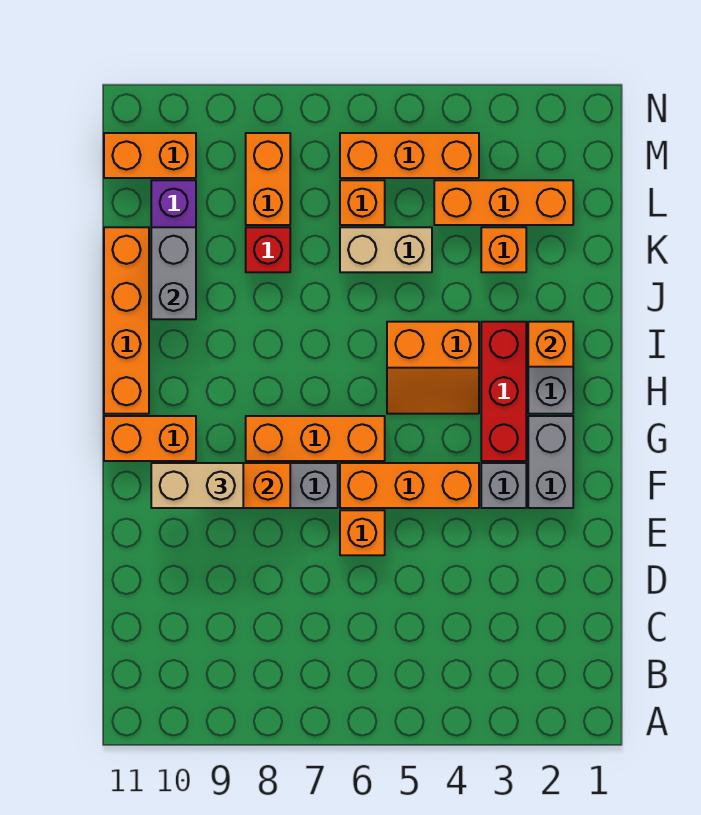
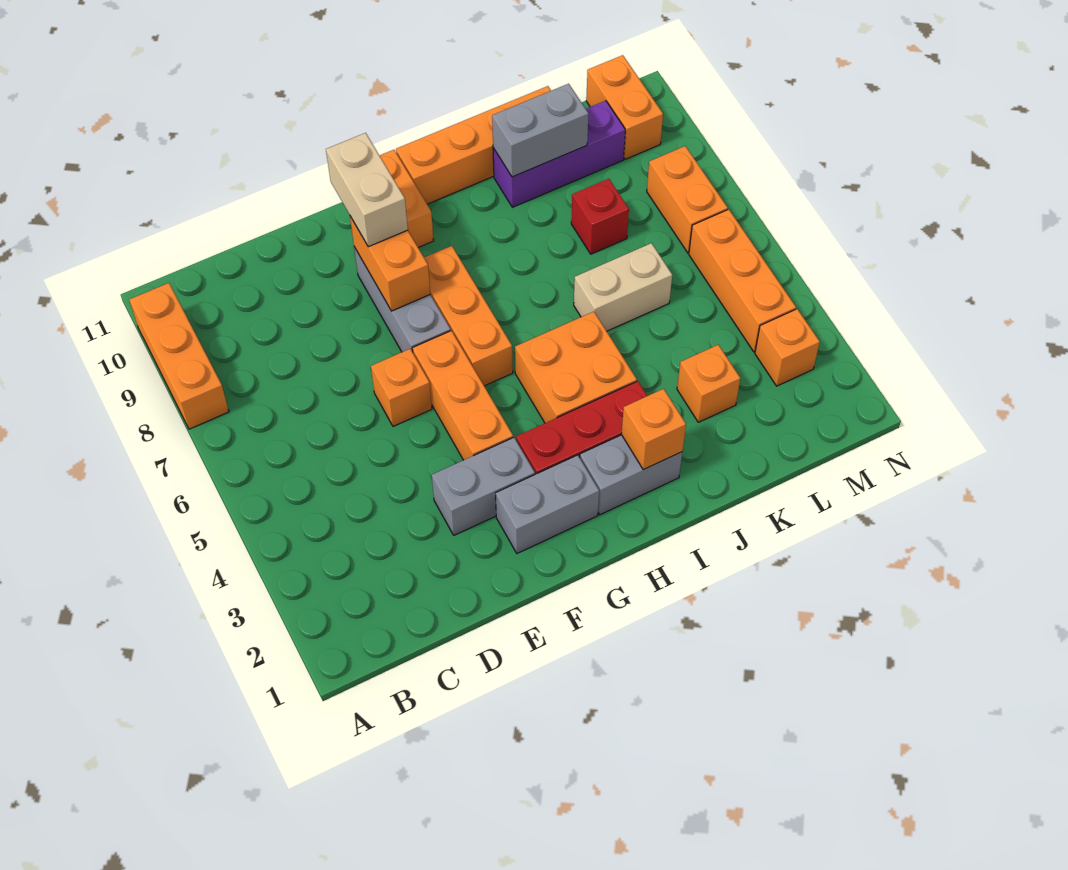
grey brick F3 level 1 -> grey brick E3:F3 level 1
orange slope H4:I5 level 1 top I -> orange brick H4:I5 level 1
tan brick K5:K6 level 1 -> tan brick J6:K6 level 1
orange brick L2:L4 level 1 -> orange brick A8:A10 level 1
orange brick L6 level 1 -> orange brick M3 level 1
orange brick L8:M8 level 1 -> orange brick M7:M8 level 1

